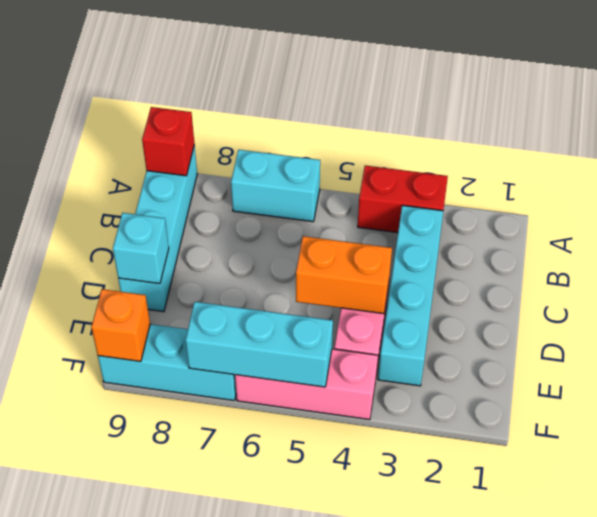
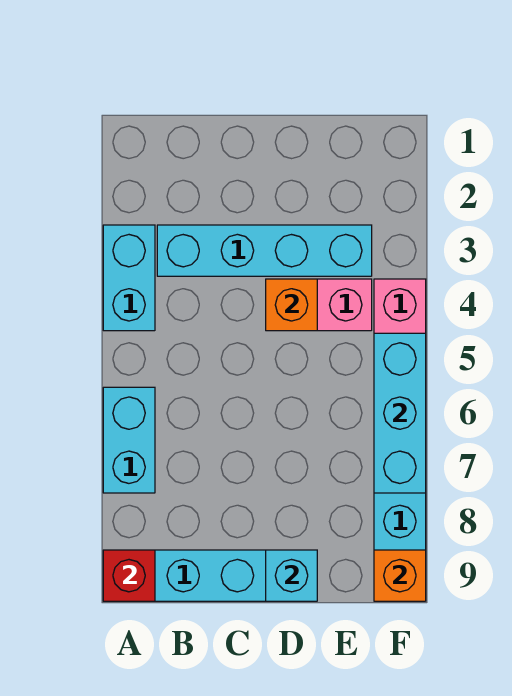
red brick A3:A4 level 1 -> cyan brick A3:A4 level 1
orange brick D4:D5 level 2 -> orange brick D4 level 2

